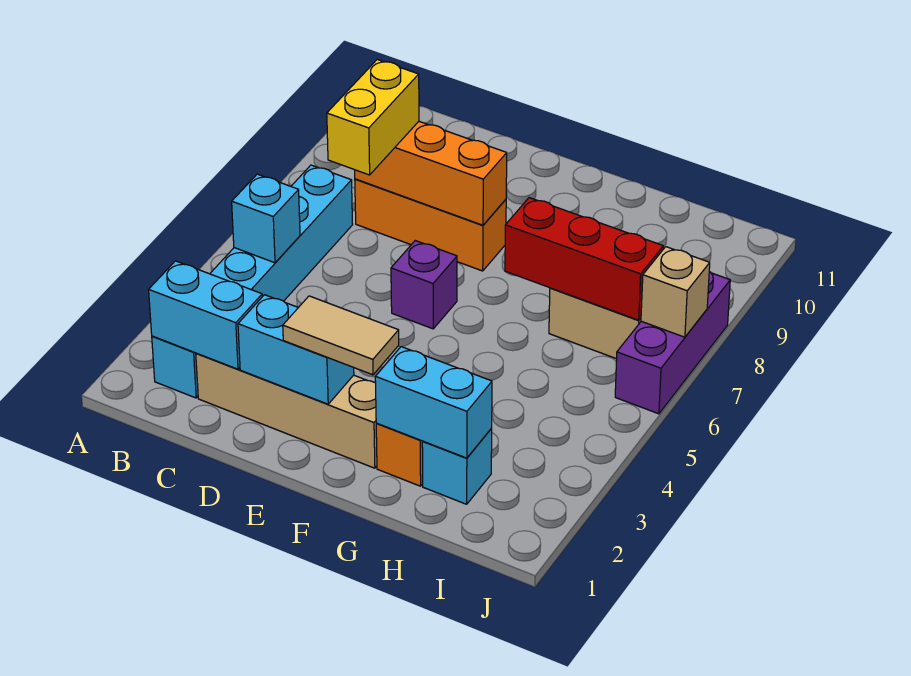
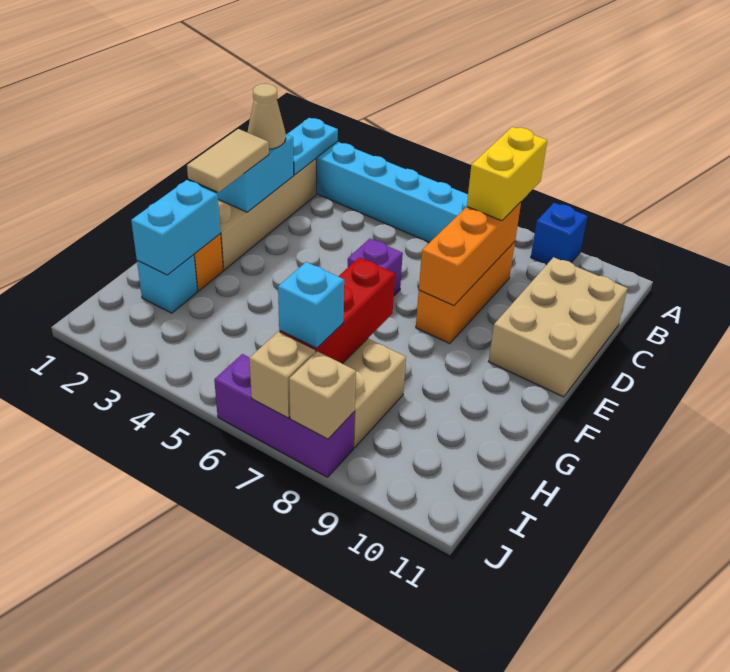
none -> blue brick A9 level 1
cyan brick B2:C2 level 2 -> cyan plate B2:C2 level 2
cyan brick B5 level 2 -> cyan brick I7 level 3
yellow brick C7:C8 level 3 -> yellow brick B8:C8 level 3
none -> tan brick C10:E11 level 1
none -> tan cone D2 level 3
none -> tan brick J8 level 2

